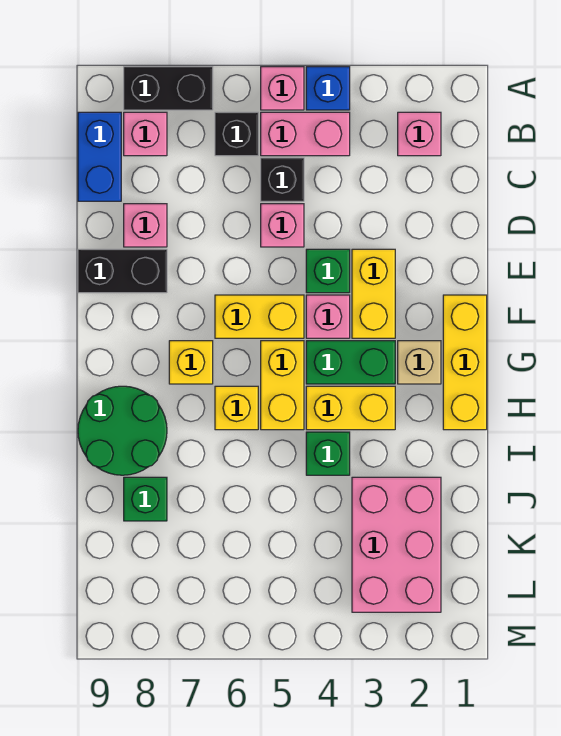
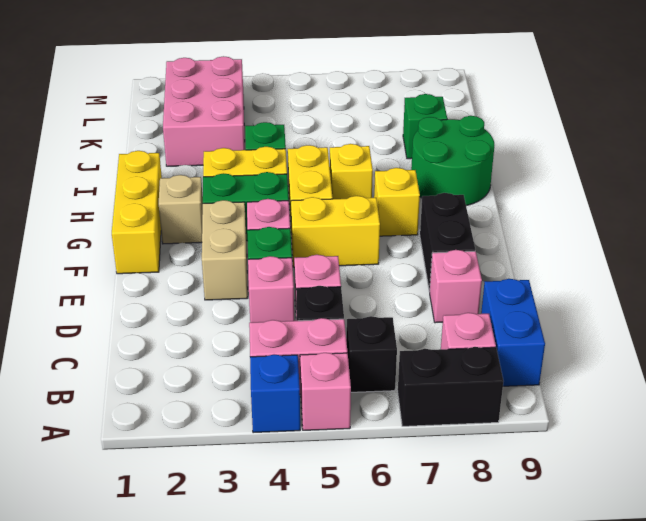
pink brick B2 level 1 -> pink brick D4 level 1
yellow brick E3:F3 level 1 -> tan brick E3:F3 level 1
black brick E8:E9 level 1 -> black brick E8:F8 level 1

